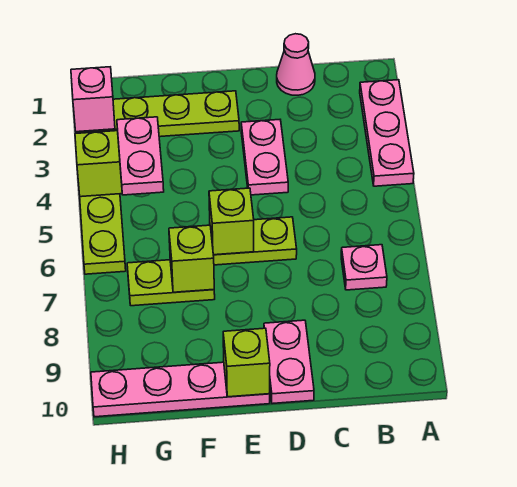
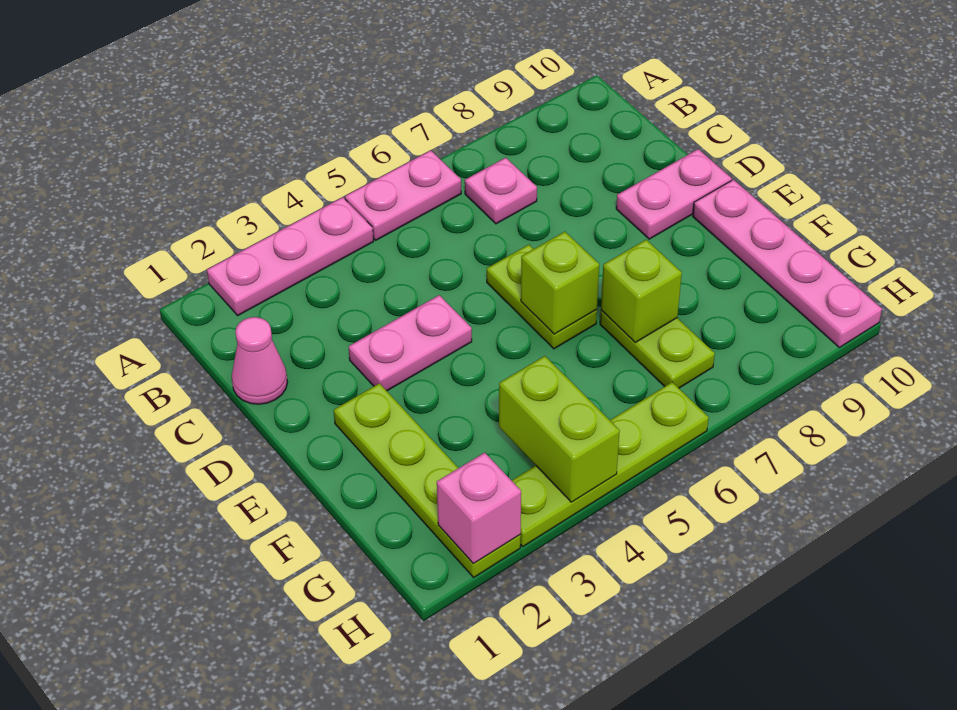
lime brick E10 level 2 -> none
pink plate G4:G5 level 3 -> pink plate A5:A6 level 1

